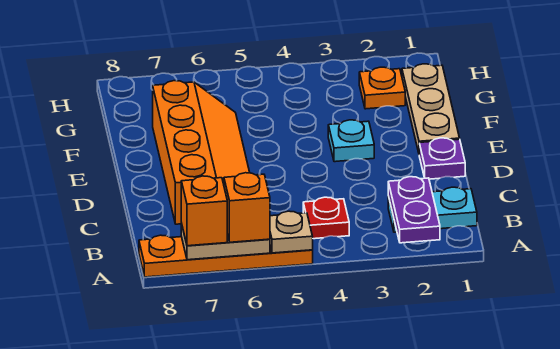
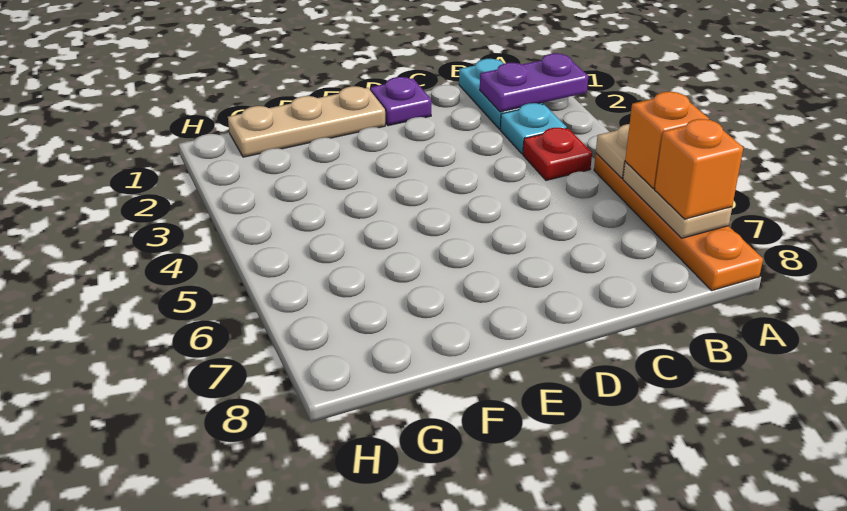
orange slope C6:F7 level 1 top 7 -> none
cyan plate E3 level 1 -> cyan plate B3 level 1
orange plate G2 level 1 -> none

